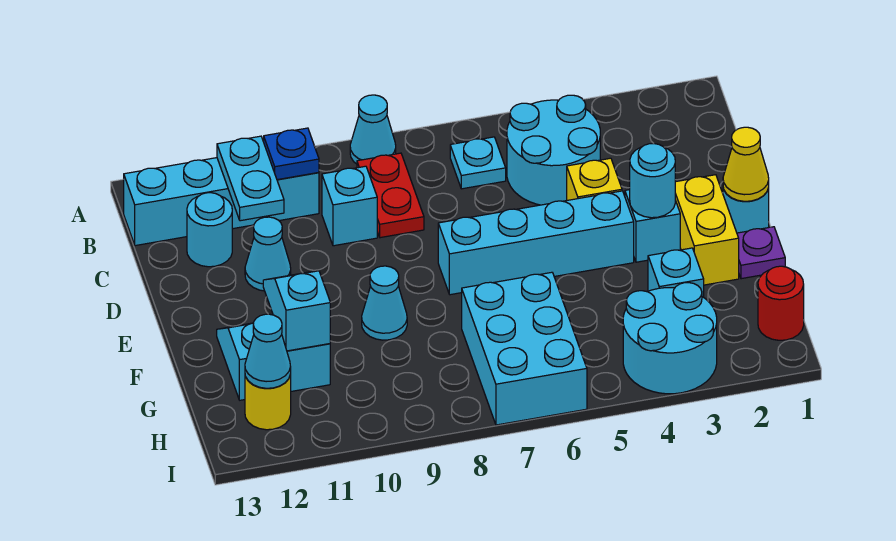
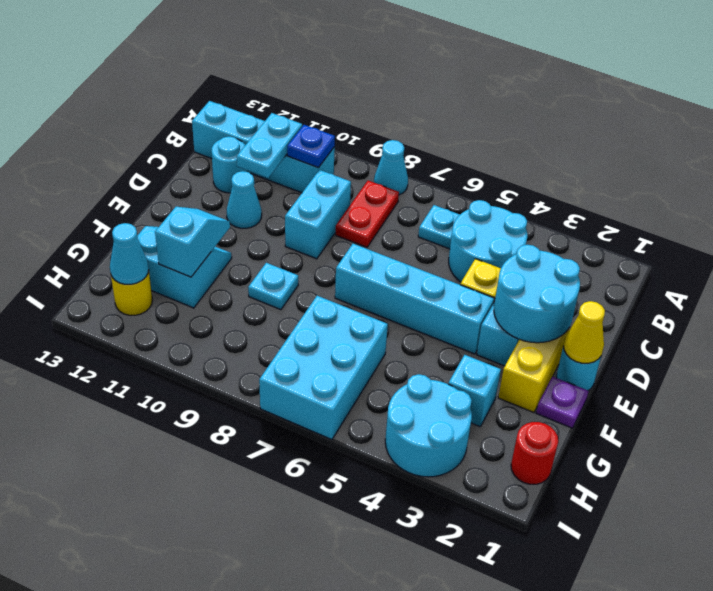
cyan brick C9 level 1 -> cyan brick C9:D9 level 1
cyan round brick E3 level 2 -> cyan round brick D2:E3 level 2
cyan cone F9 level 1 -> cyan plate F9 level 1

